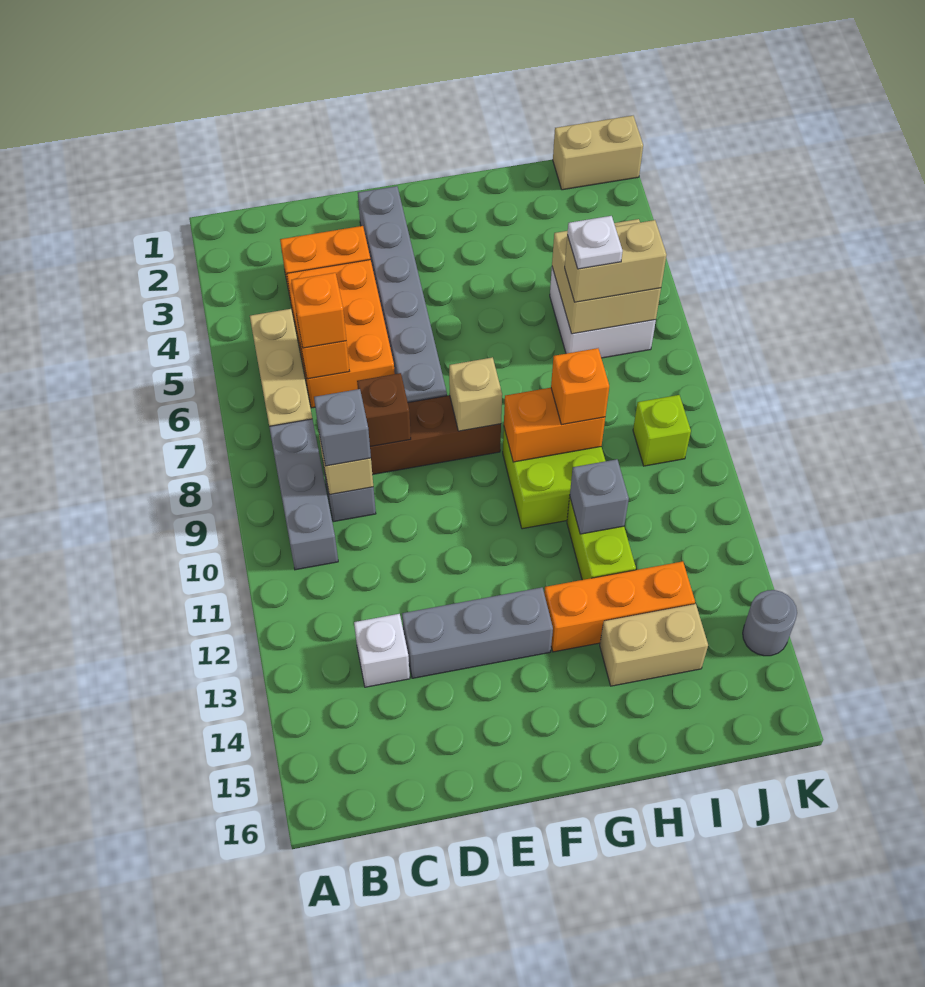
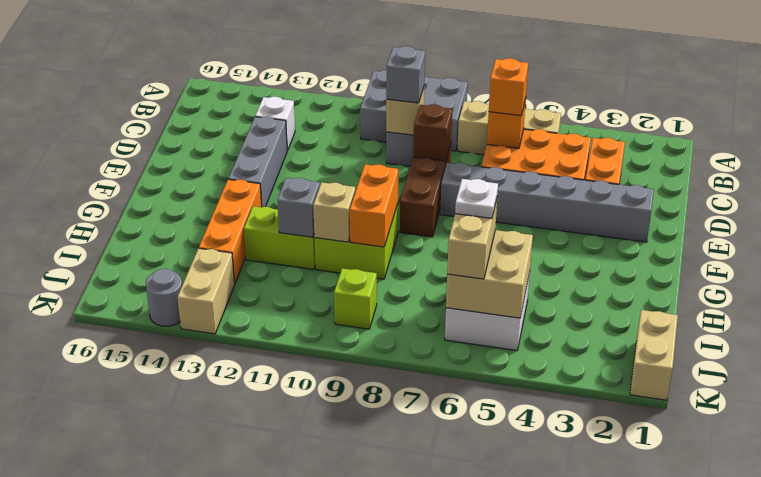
grey brick B8:B10 level 1 -> grey brick A8:B10 level 1
tan brick F8 level 2 -> tan brick H10 level 2
orange brick H9 level 3 -> none
tan brick H14:I14 level 1 -> tan brick J13:K13 level 1

